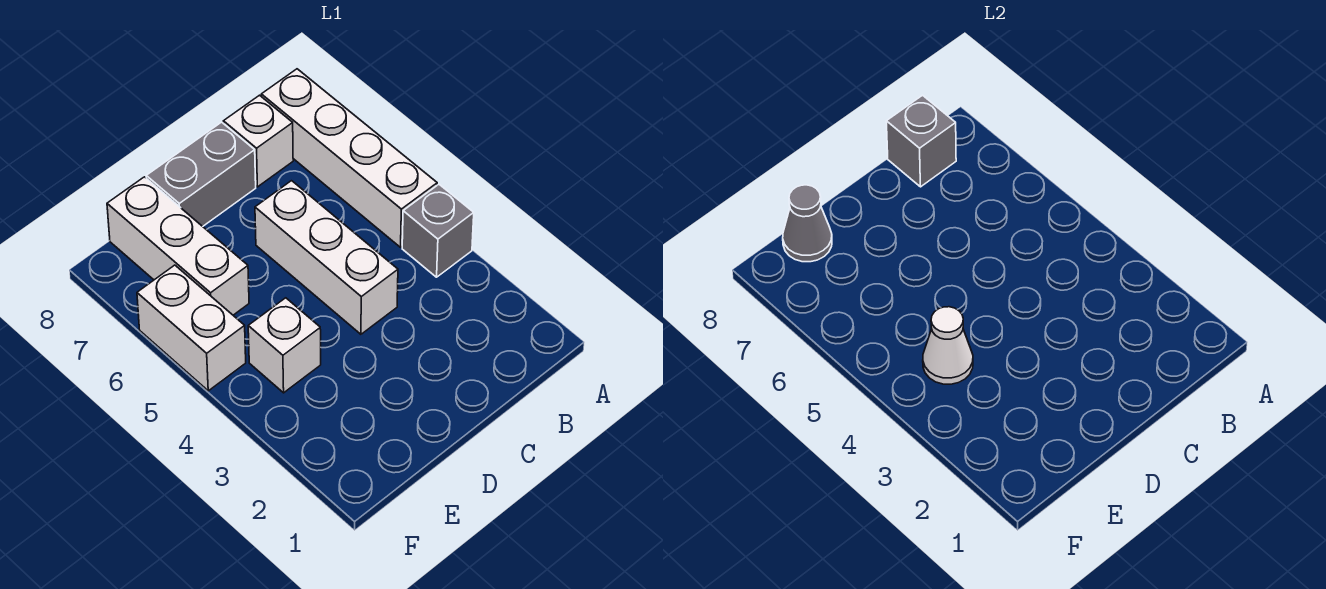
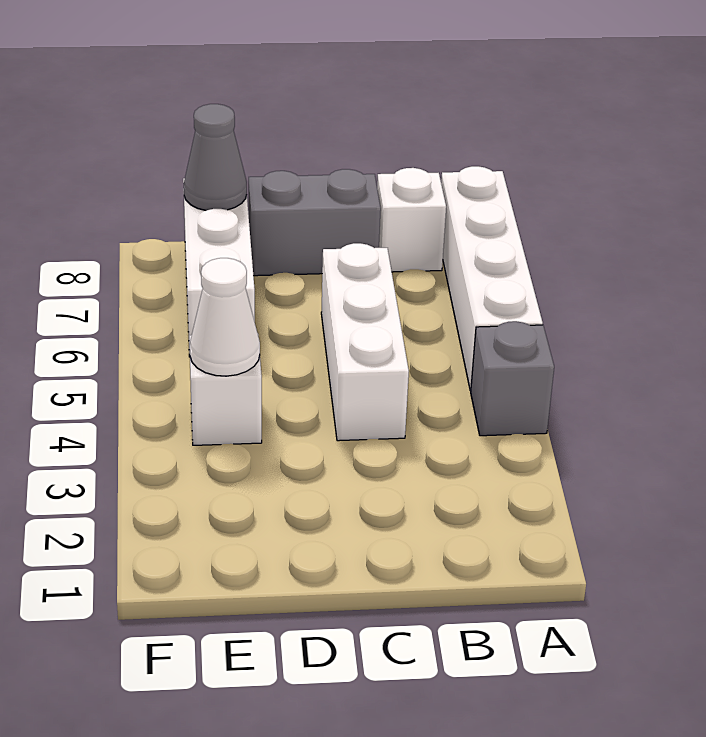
grey brick B8 level 2 -> none
white brick F5:F6 level 1 -> none

